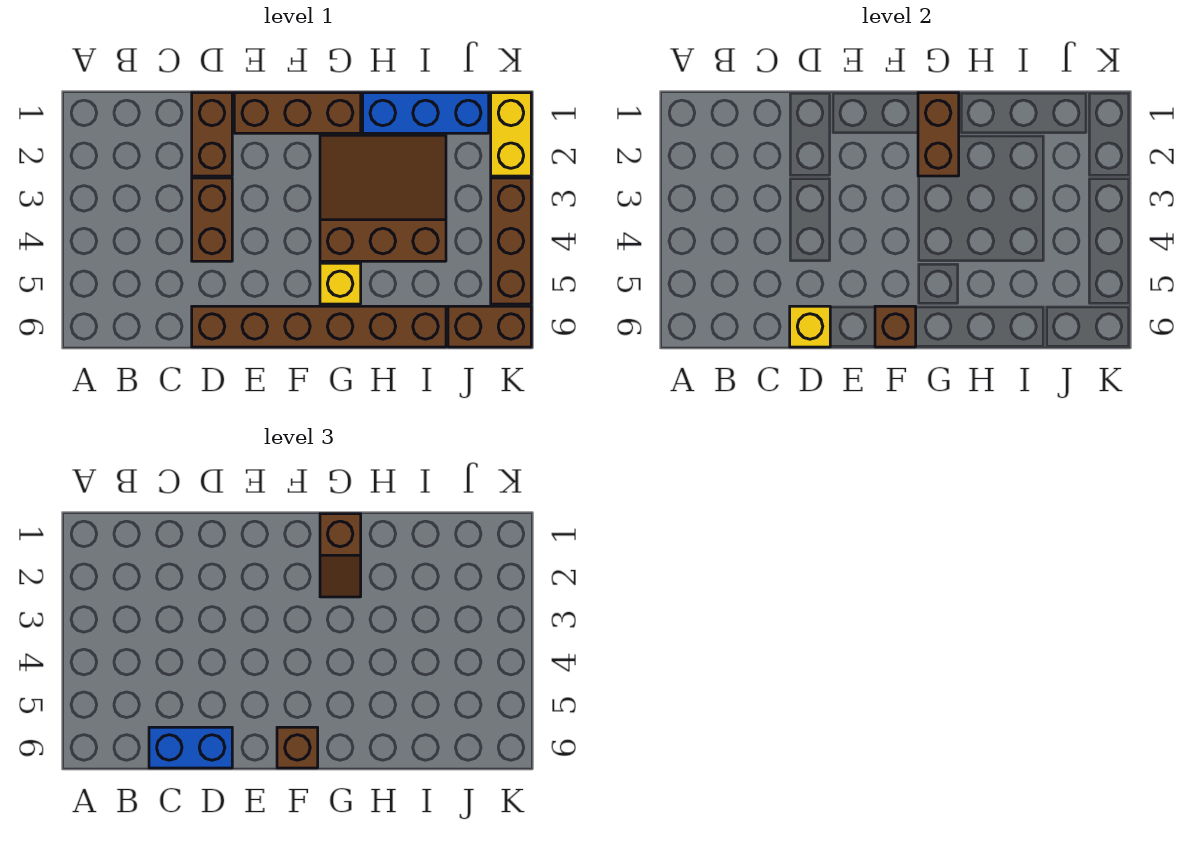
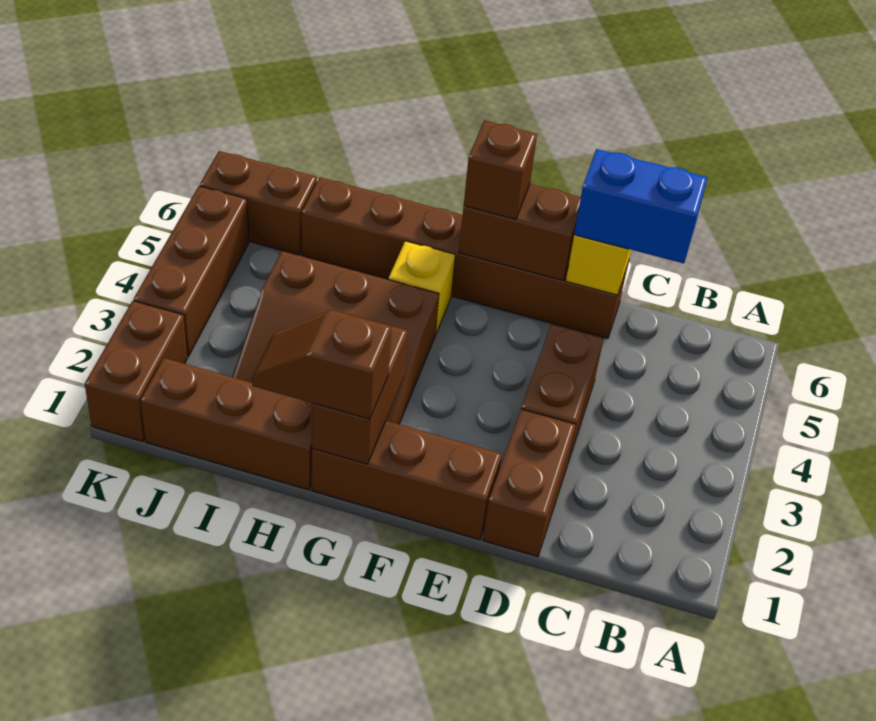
brown brick F6 level 2 -> brown brick E6:F6 level 2
brown slope G1:G2 level 3 top 1 -> brown slope G1:H1 level 3 top G
blue brick H1:J1 level 1 -> brown brick H1:J1 level 1
yellow brick K1:K2 level 1 -> brown brick K1:K2 level 1

